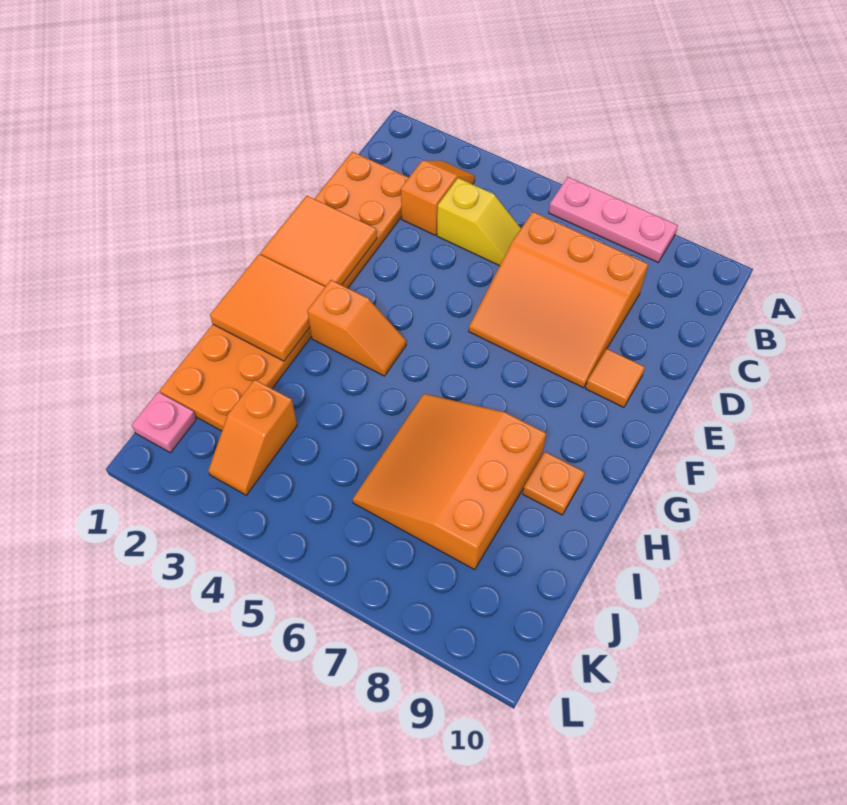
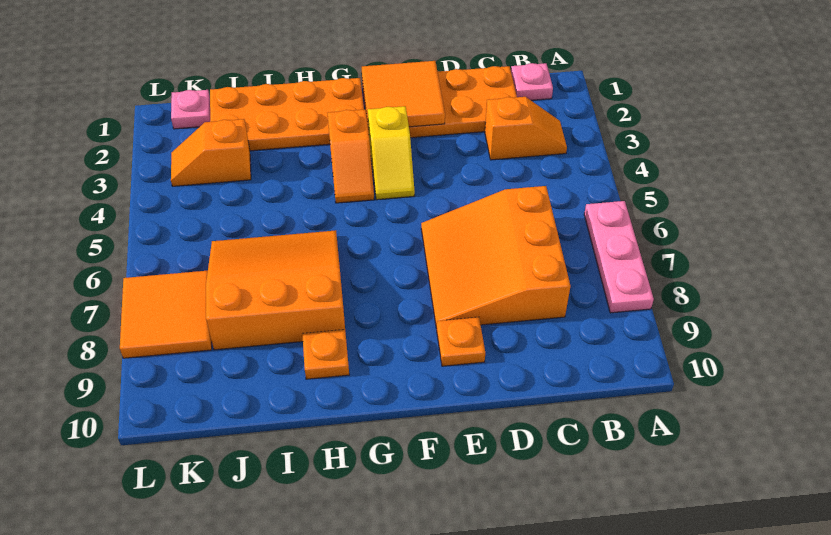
none -> pink plate B1 level 1
yellow slope C4:C5 level 1 top 4 -> yellow slope F3:F4 level 1 top 3
orange tile E9 level 1 -> orange plate E9 level 1
orange tile G1:H2 level 2 -> orange tile K7:L8 level 1

